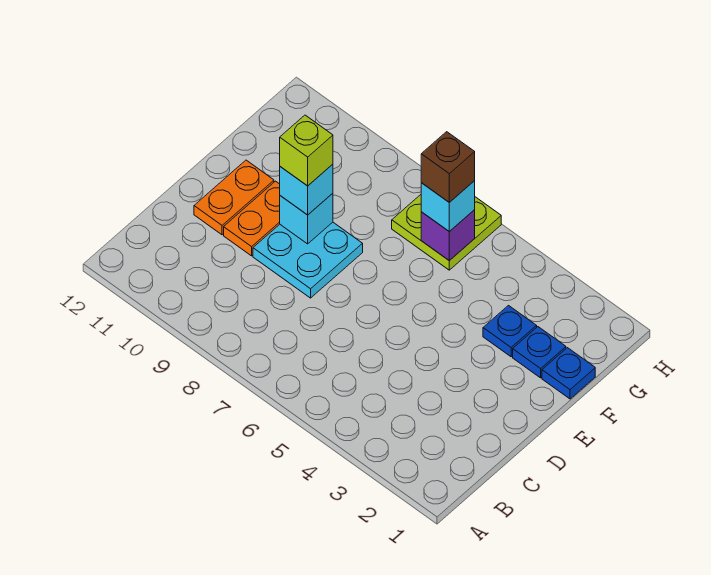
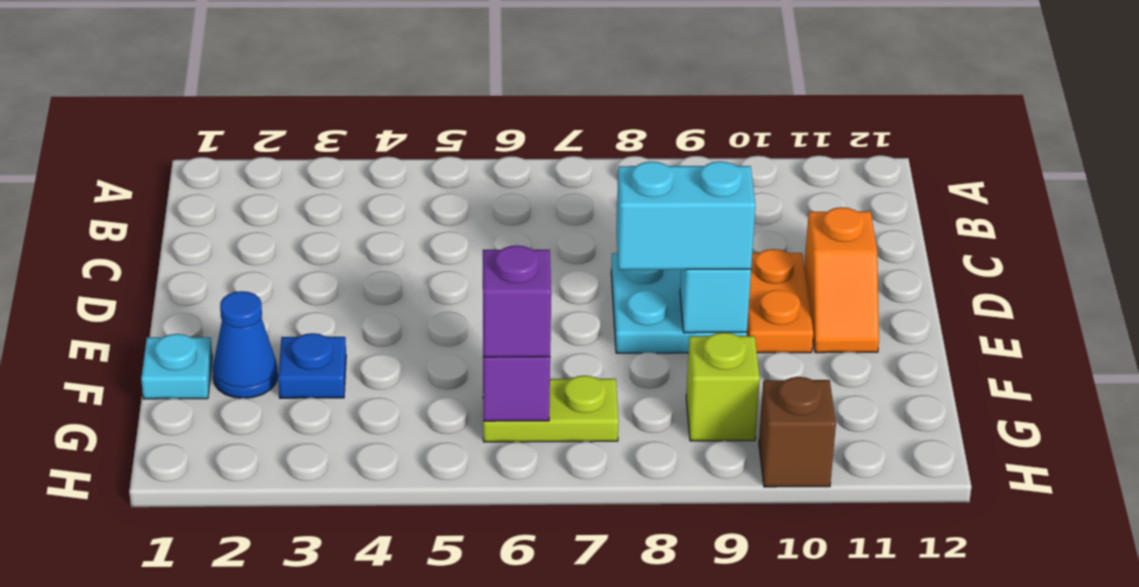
orange plate D11:E11 level 1 -> orange slope D11:E11 level 1 top D
cyan brick E9 level 3 -> cyan brick E8:E9 level 3
lime brick E9 level 4 -> lime brick G9 level 1
blue plate F1 level 1 -> cyan plate F1 level 1
blue plate F2 level 1 -> blue cone F2 level 1
lime plate G6:H7 level 1 -> lime plate G6:G7 level 1
cyan brick G6 level 3 -> purple brick G6 level 3
brown brick G6 level 4 -> brown brick H10 level 1

